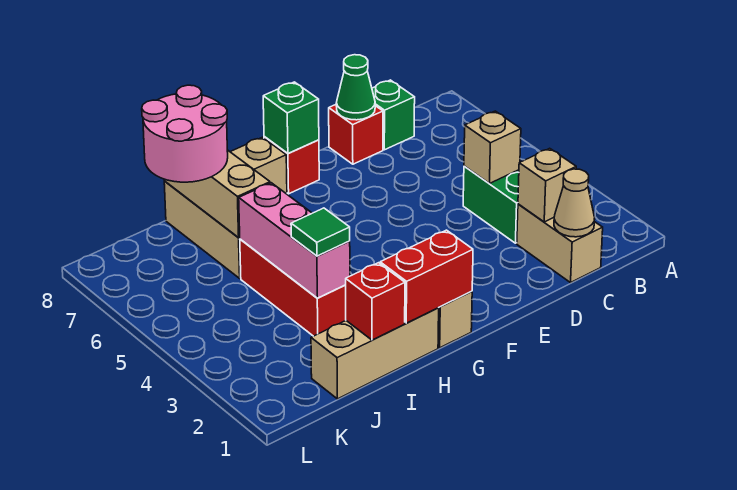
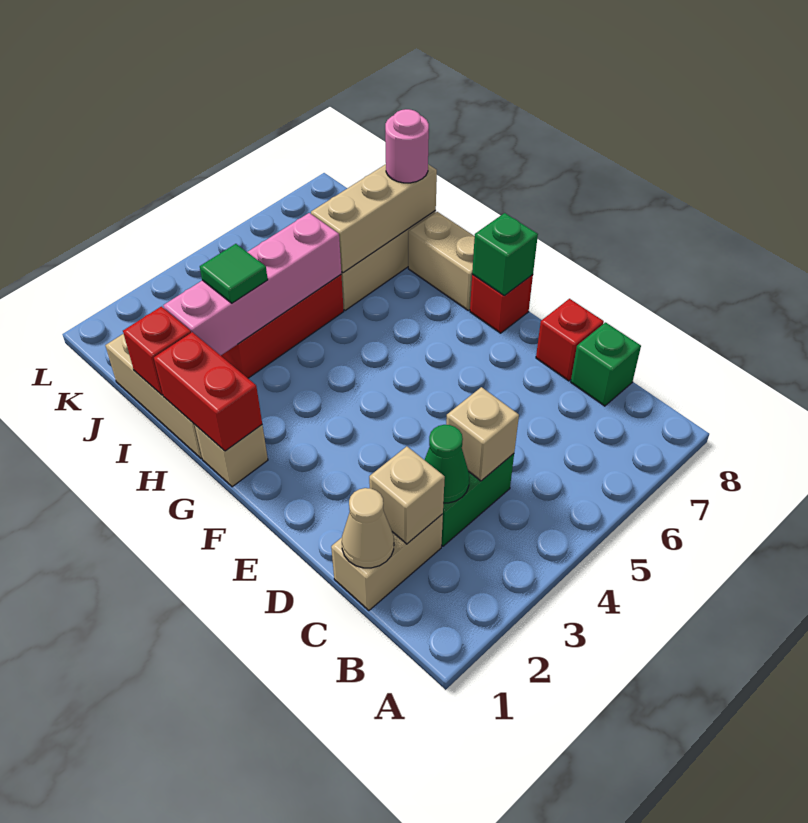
green cone D8 level 2 -> green cone C3 level 2
pink brick I3:I5 level 2 -> pink brick I2:I5 level 2
pink round brick I7:J8 level 3 -> pink round brick I8 level 3

